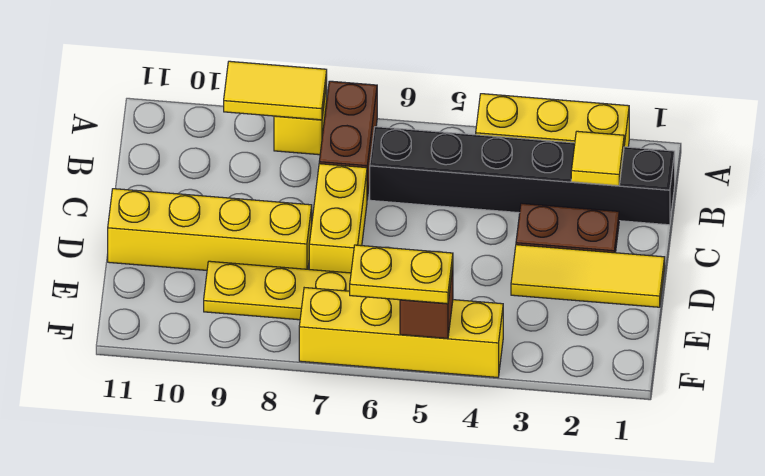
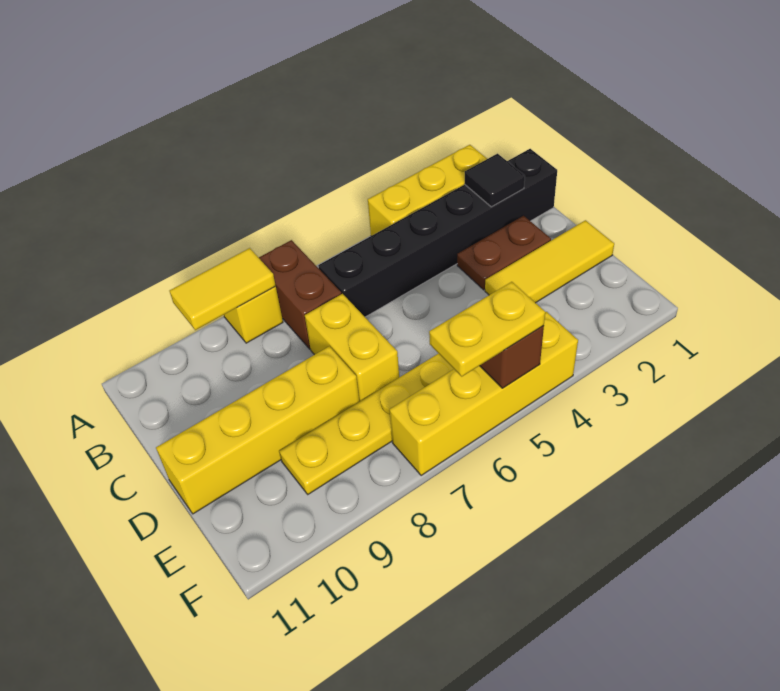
yellow tile B2 level 2 -> black tile B2 level 2

